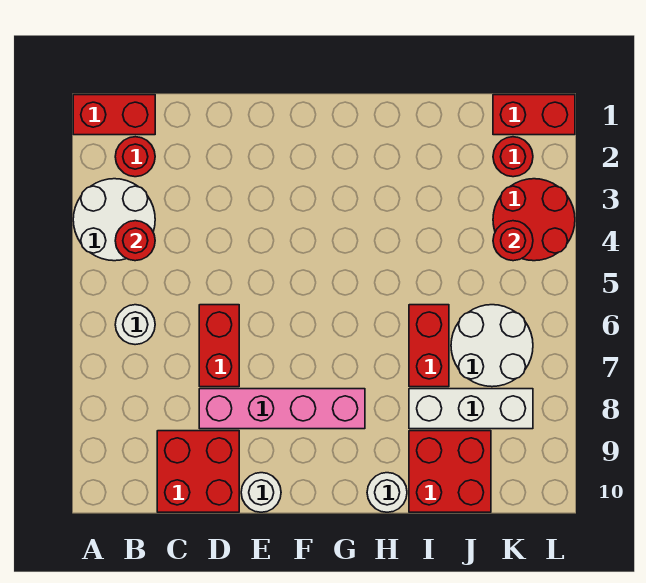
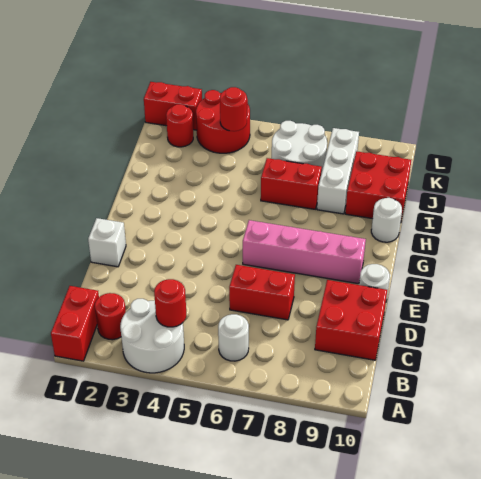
pink brick D8:G8 level 1 -> pink brick F6:F9 level 1
none -> white brick E1 level 1
red brick K1:L1 level 1 -> red brick L1:L2 level 1

